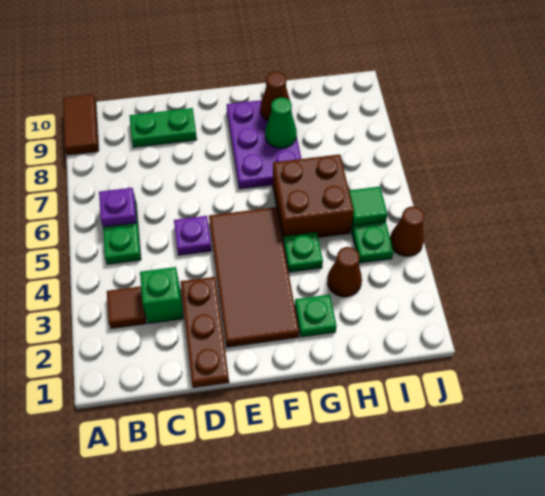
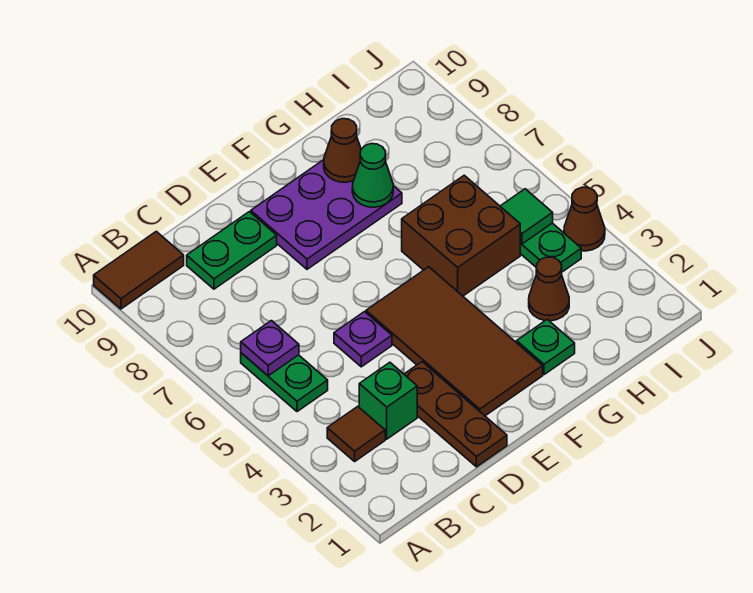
brown tile A9:A10 level 1 -> brown tile A10:B10 level 1
purple plate F7:G9 level 1 -> purple plate E8:G9 level 1
green plate G4 level 1 -> none

